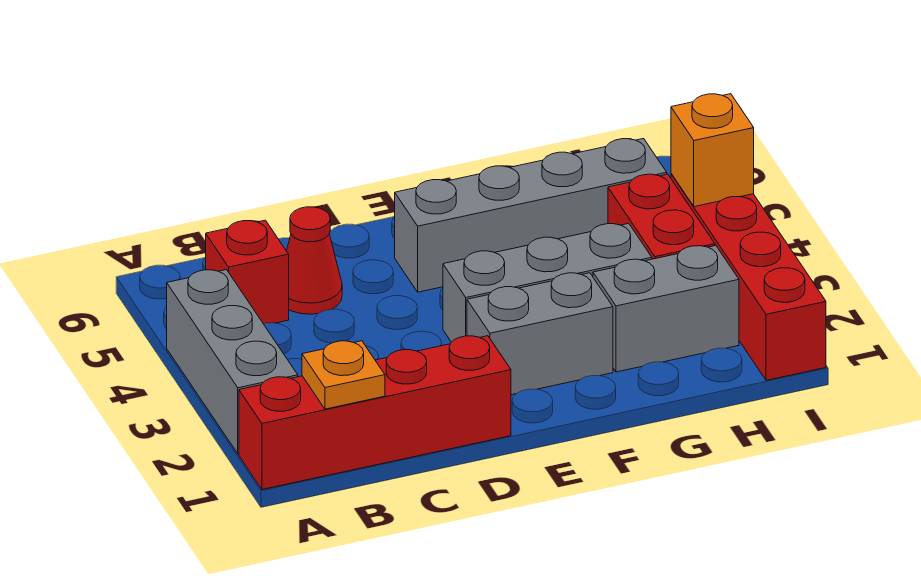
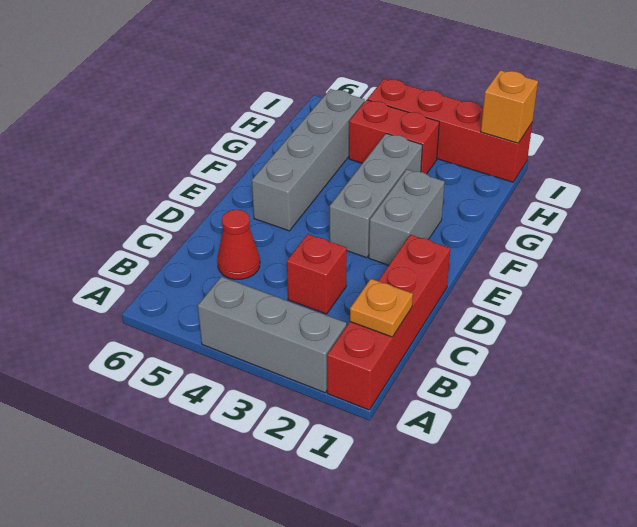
red brick B5 level 1 -> red brick C3 level 1
grey brick G2:H2 level 1 -> none
orange brick I4 level 2 -> orange brick I1 level 2

